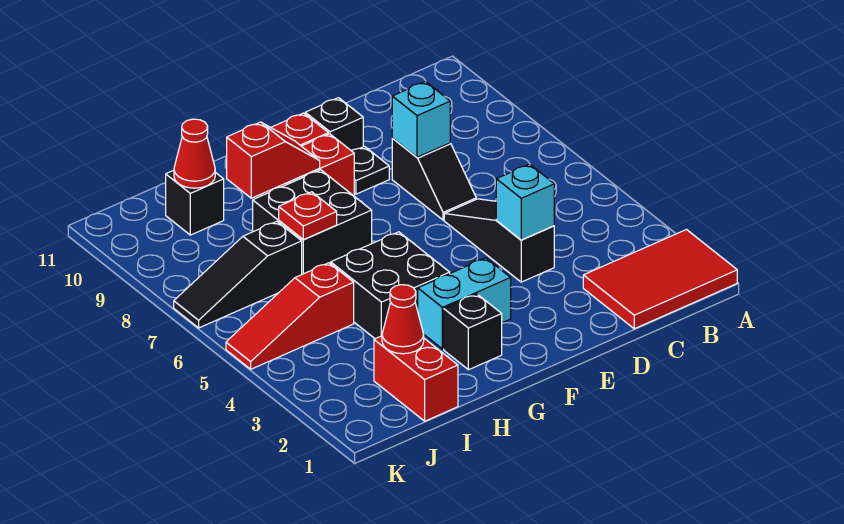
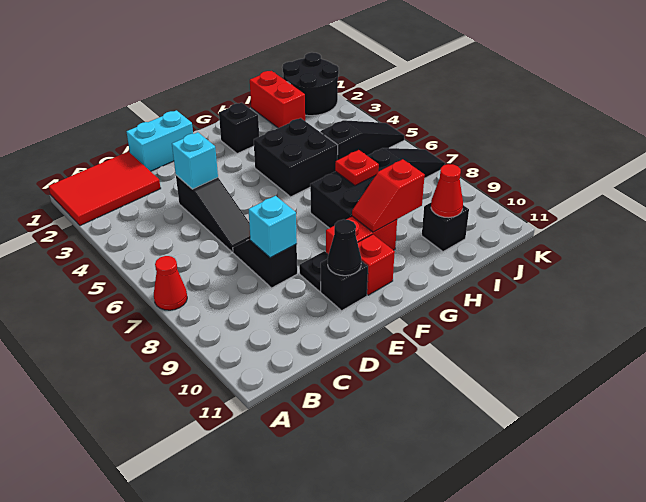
none -> black cone E10 level 2
cyan brick F3:G3 level 1 -> cyan brick D1:E1 level 1
red cone I2 level 2 -> red cone A7 level 1
red slope I5:K5 level 1 top I -> black slope I5:K5 level 1 top I
none -> black round brick J1:K2 level 1

